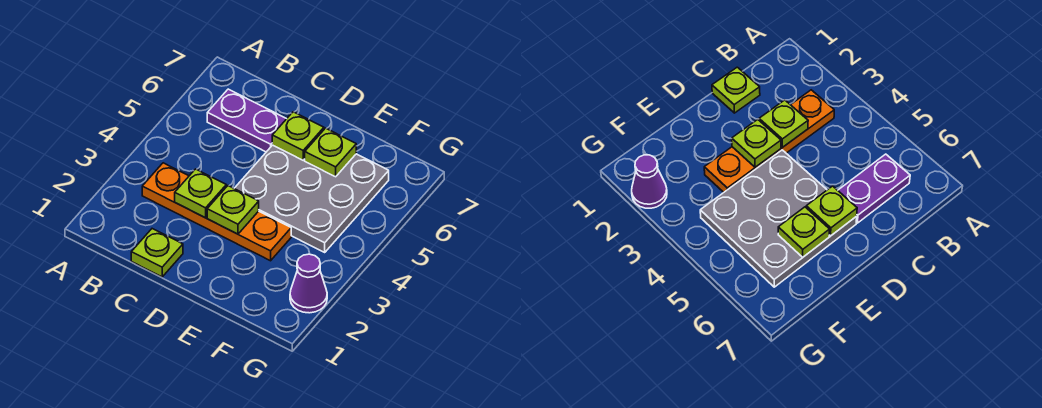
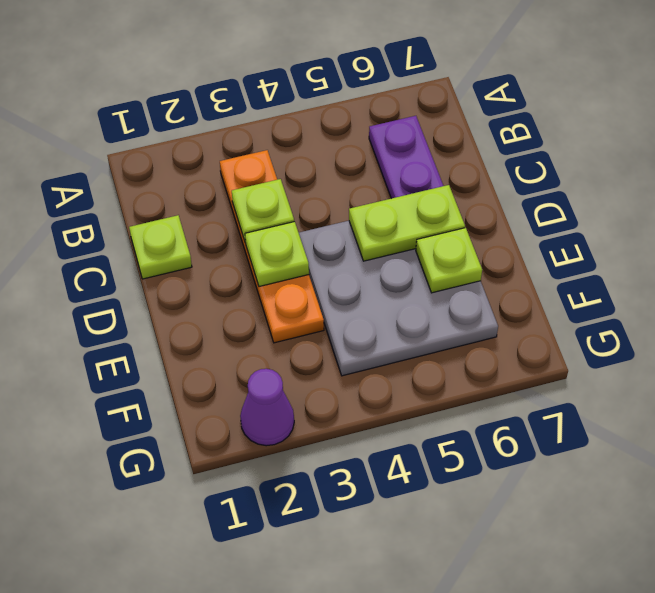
lime plate D6 level 2 -> lime plate D5:D6 level 2

